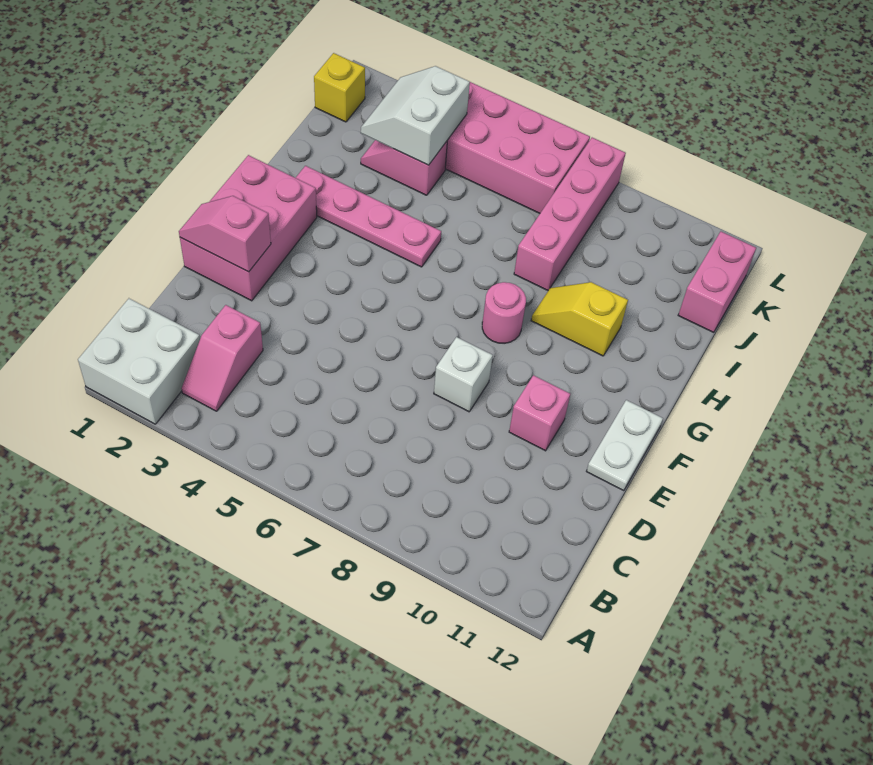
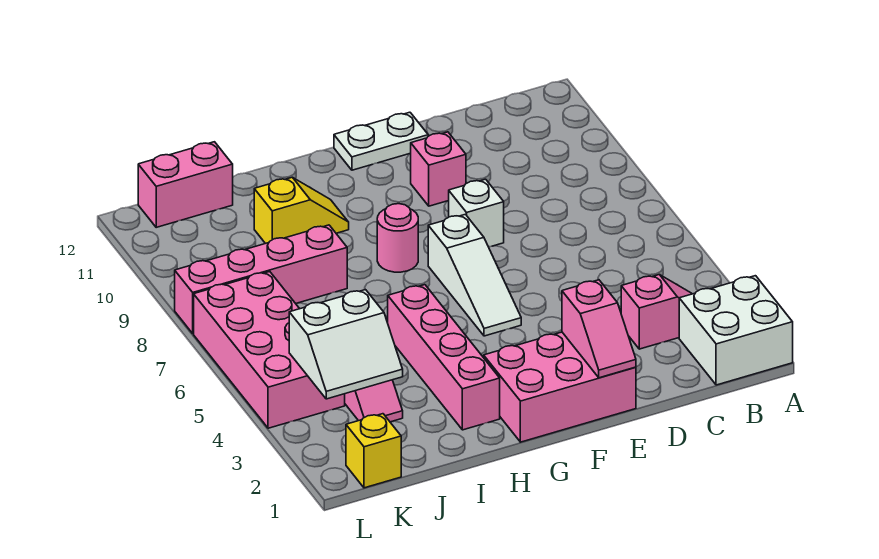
none -> white slope F5:F7 level 1 top 7
pink plate H2:H5 level 1 -> pink brick H2:H5 level 1
yellow slope H9:H10 level 1 top 10 -> yellow slope H10:I10 level 1 top I

